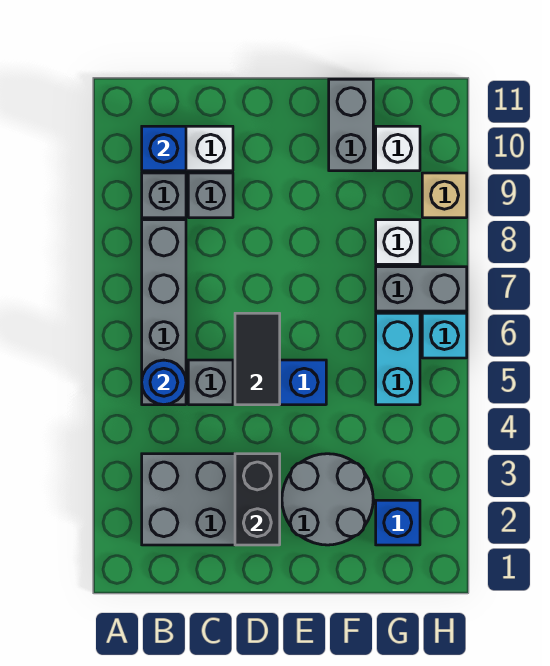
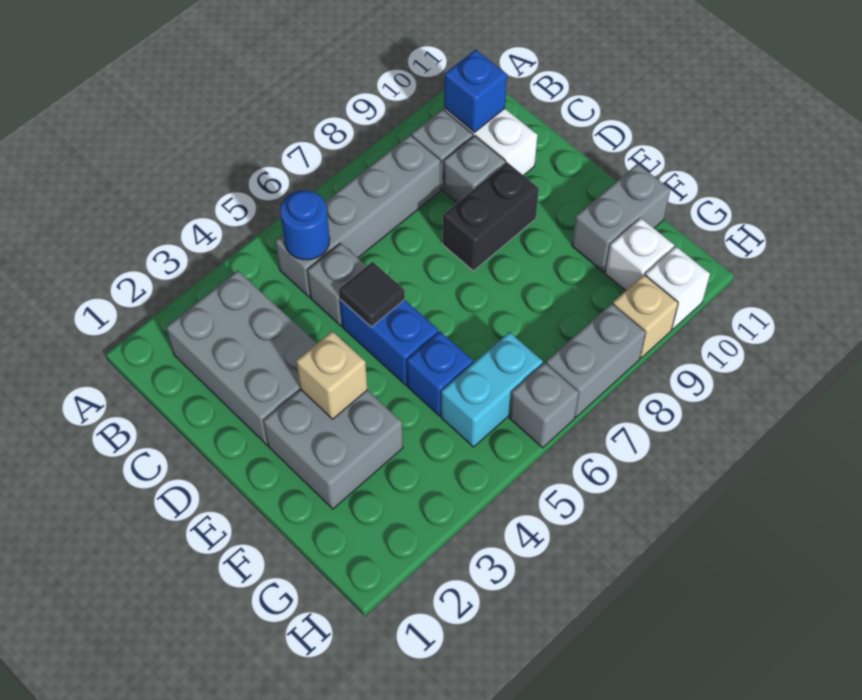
black brick D2:D3 level 2 -> black brick D8:D9 level 1
black tile D5:D6 level 2 -> black tile D5 level 2
grey round brick E2:F3 level 1 -> grey brick E2:F3 level 1
none -> tan brick E3 level 2
blue brick G2 level 1 -> blue brick F5 level 1
grey brick G7:H7 level 1 -> grey brick H7:H8 level 1
white brick G8 level 1 -> white brick H10 level 1
cyan brick H6 level 1 -> grey brick H6 level 1

